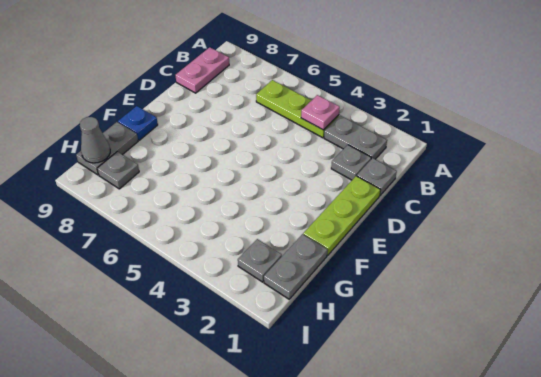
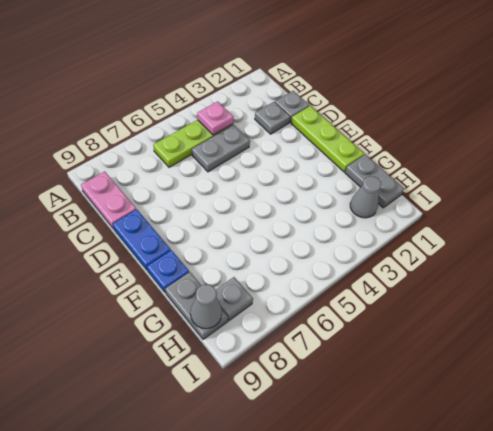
grey plate B2:B3 level 1 -> grey plate C4:C5 level 1
none -> blue plate D9:E9 level 1
grey plate H2 level 1 -> grey cone H2 level 1

